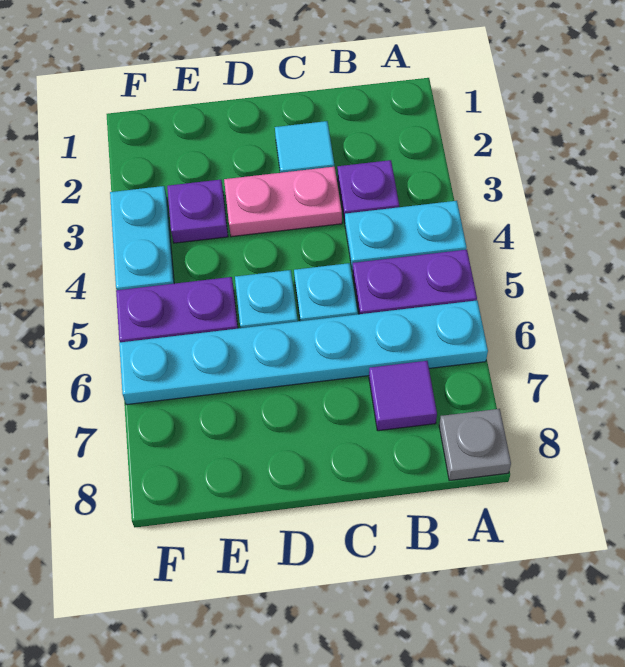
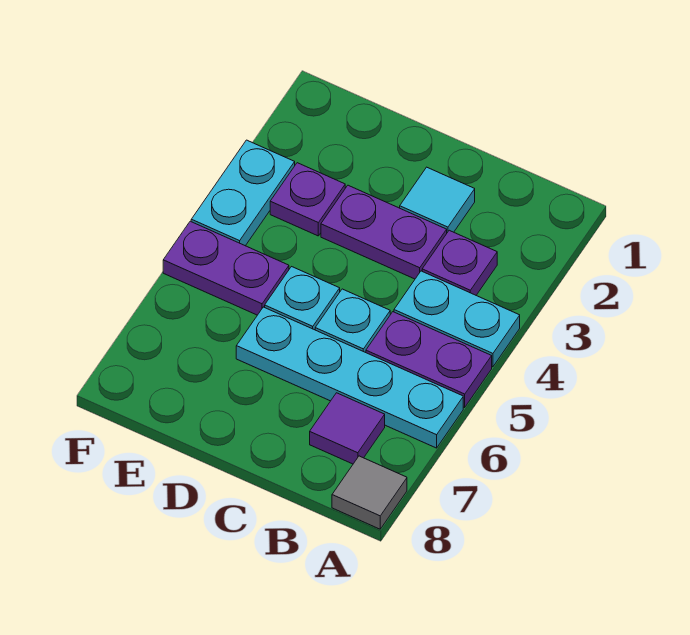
cyan plate A6:F6 level 1 -> cyan plate A6:D6 level 1
grey plate A8 level 1 -> grey tile A8 level 1
pink plate C3:D3 level 1 -> purple plate C3:D3 level 1

